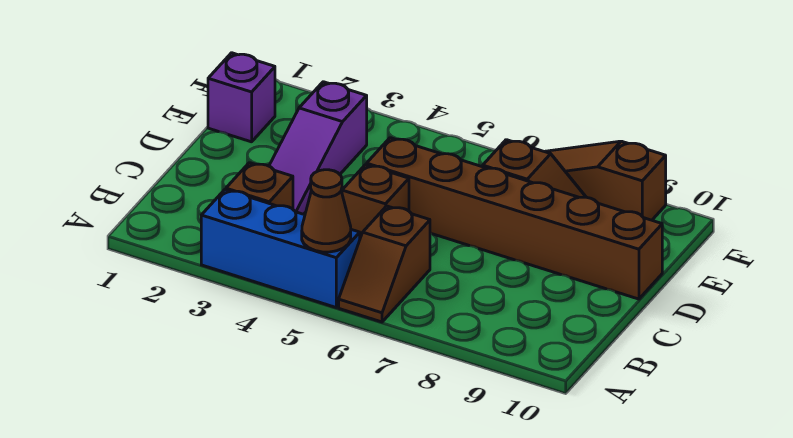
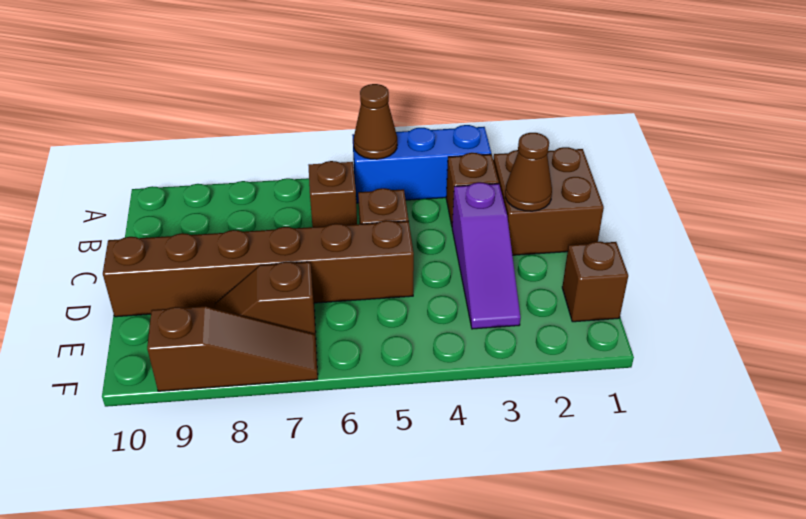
none -> brown brick B1:C2 level 1
none -> brown cone C2 level 2
purple slope C3:E3 level 1 top E -> purple slope C3:E3 level 1 top C
purple brick E1 level 1 -> brown brick E1 level 1

